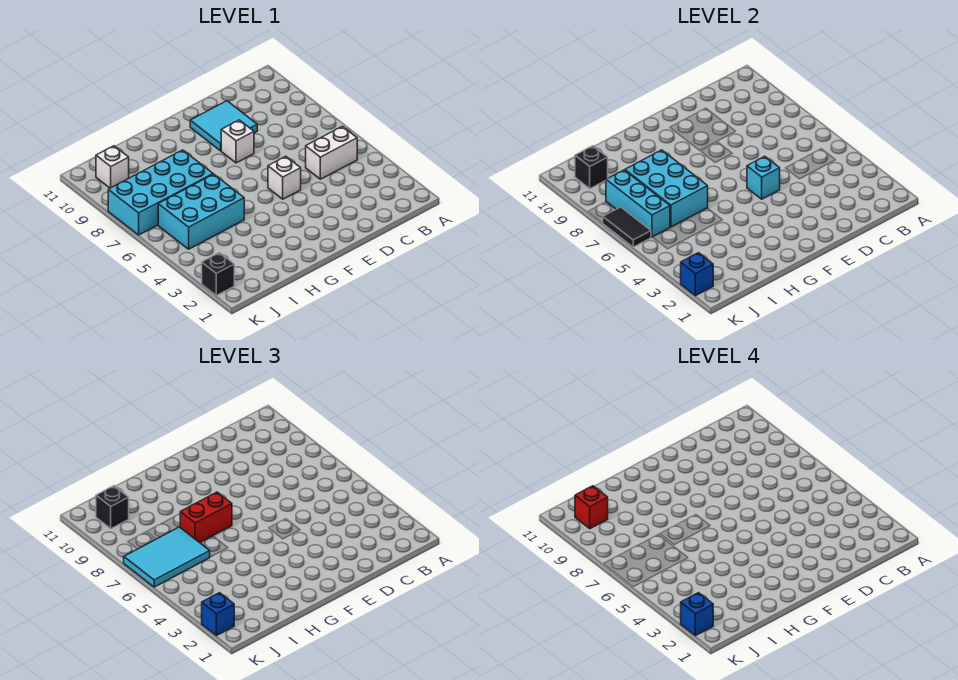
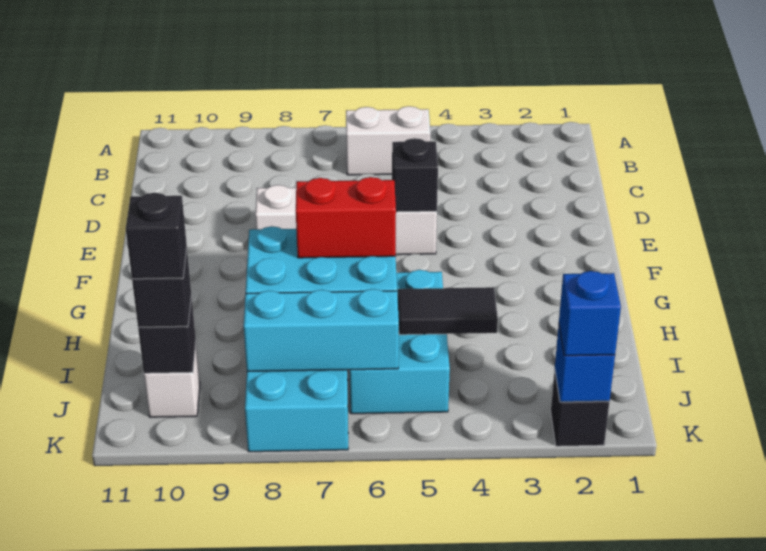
white brick B5:C5 level 1 -> white brick B5:B6 level 1
cyan tile D9:E10 level 1 -> none
cyan brick E5 level 2 -> black brick E5 level 2
red brick G7:H7 level 3 -> red brick H6:H7 level 3
cyan tile I6:K7 level 3 -> none
red brick J10 level 4 -> black brick J10 level 4
blue brick K2 level 4 -> none
black tile K6:K7 level 2 -> black tile I4:I5 level 2

